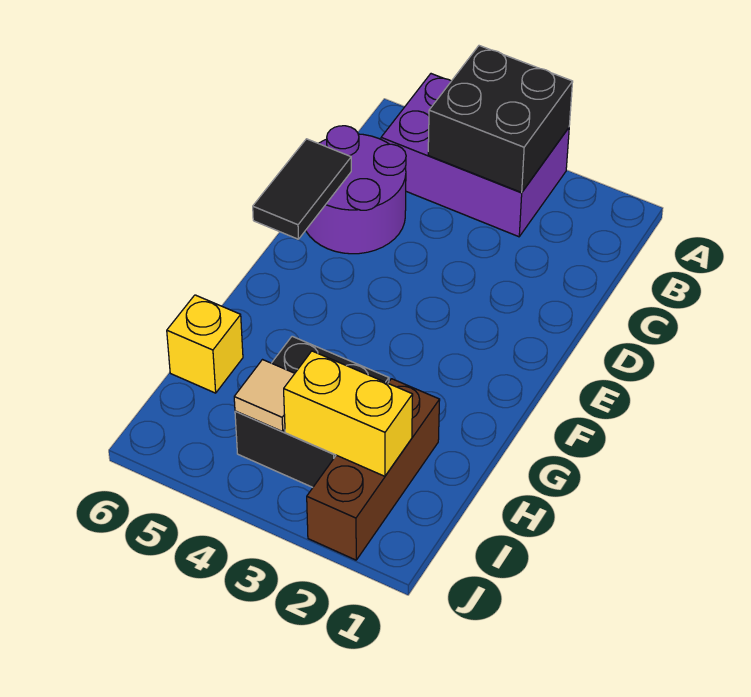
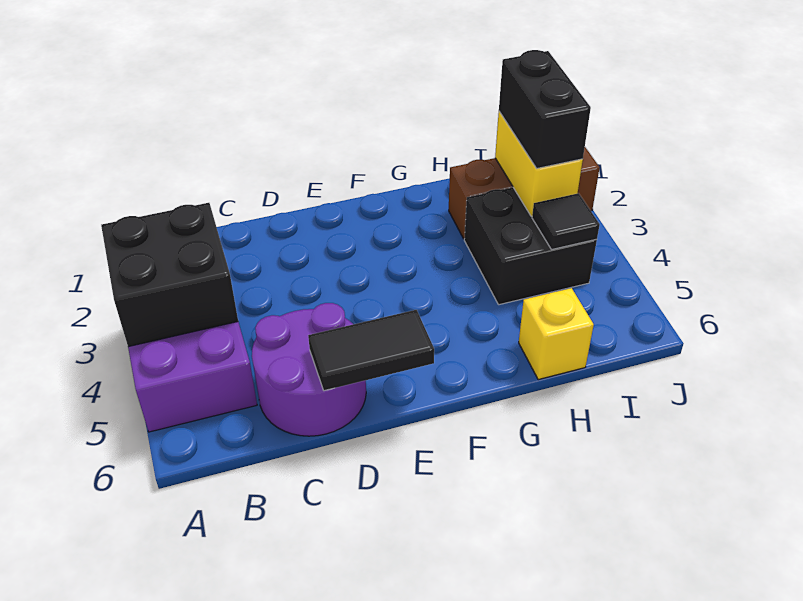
none -> black brick I2:I3 level 3
tan tile I4 level 2 -> black tile I4 level 2

